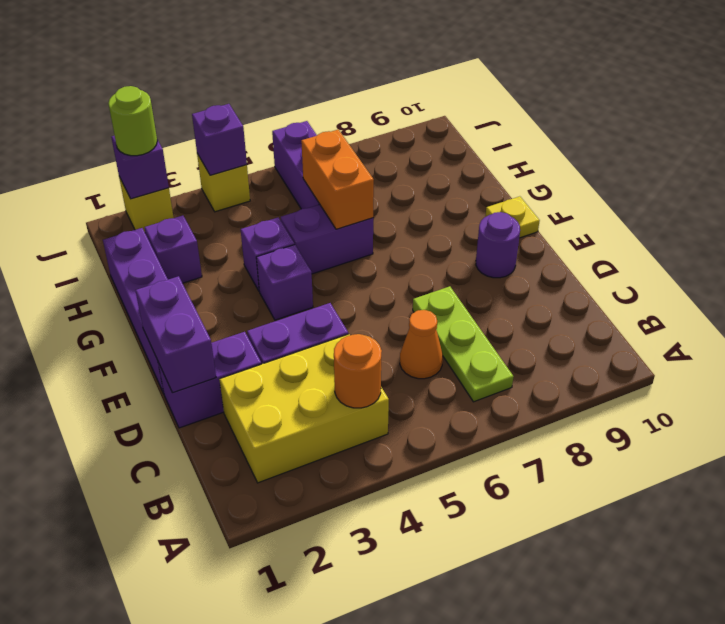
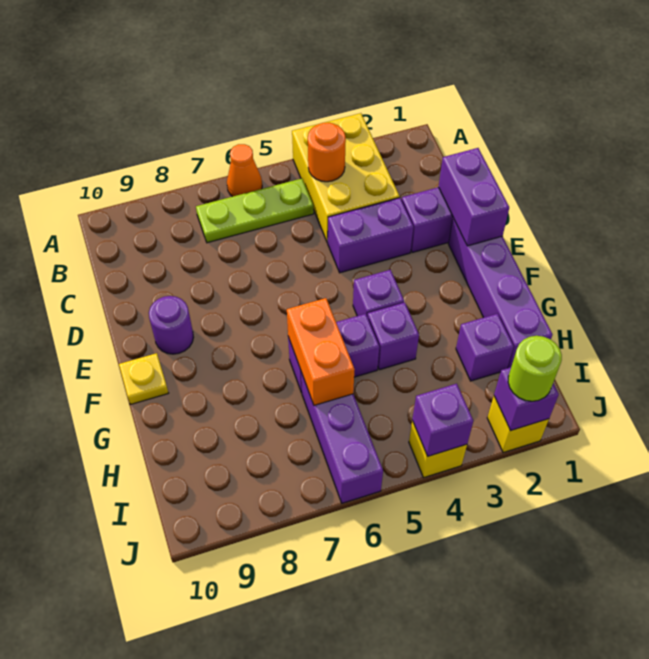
yellow brick B2:C4 level 1 -> yellow brick A3:C4 level 1
lime plate B7:D7 level 1 -> lime plate B5:B7 level 1
orange cone C6 level 1 -> orange cone A6 level 1

